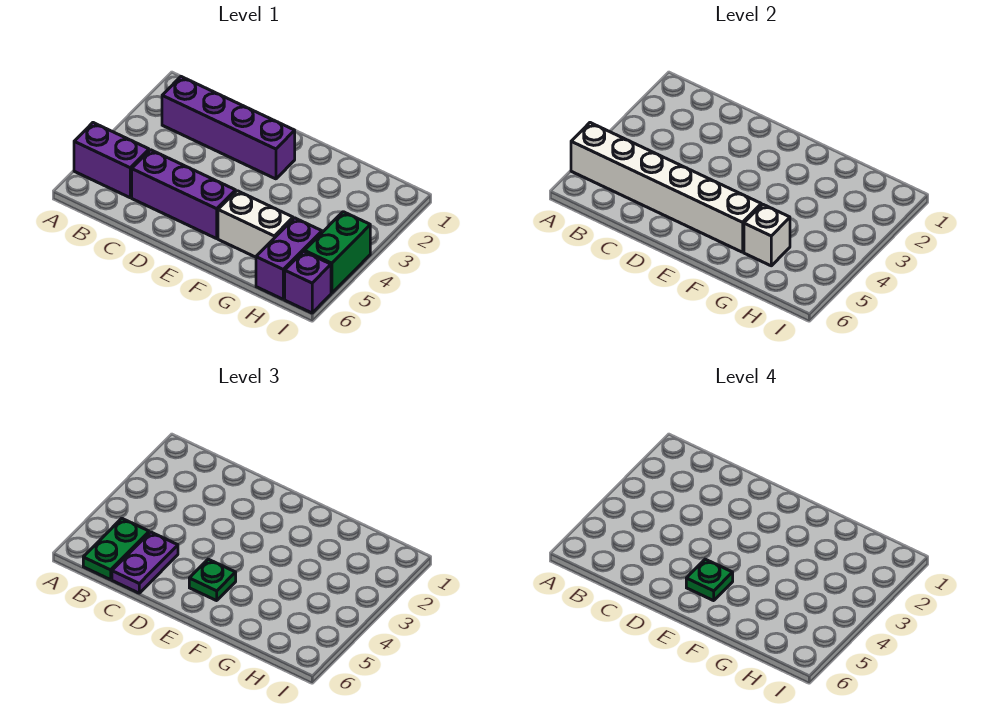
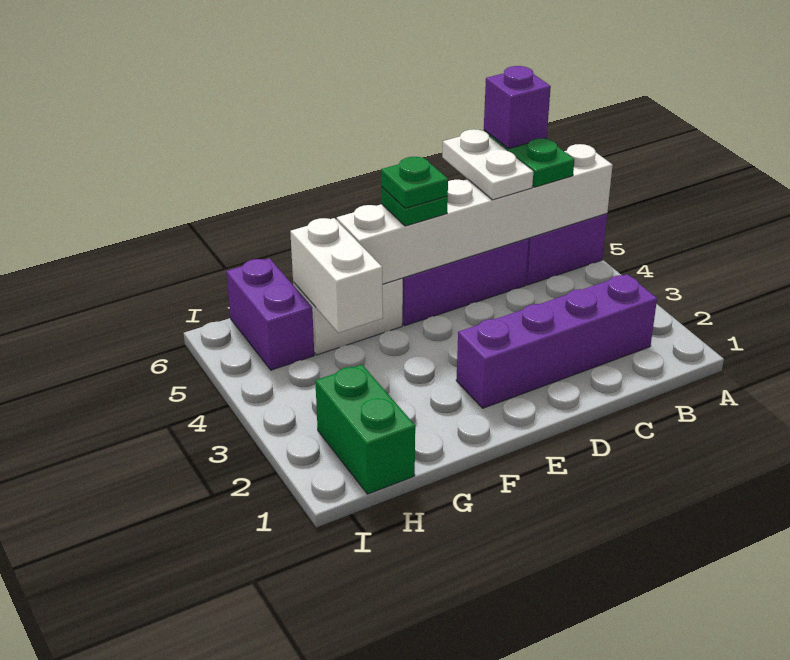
purple plate C5:C6 level 3 -> white plate C5:C6 level 3
white brick G5 level 2 -> white brick G4:G5 level 2
green brick I4:I5 level 1 -> green brick H1:H2 level 1
purple brick I6 level 1 -> purple brick B6 level 4

